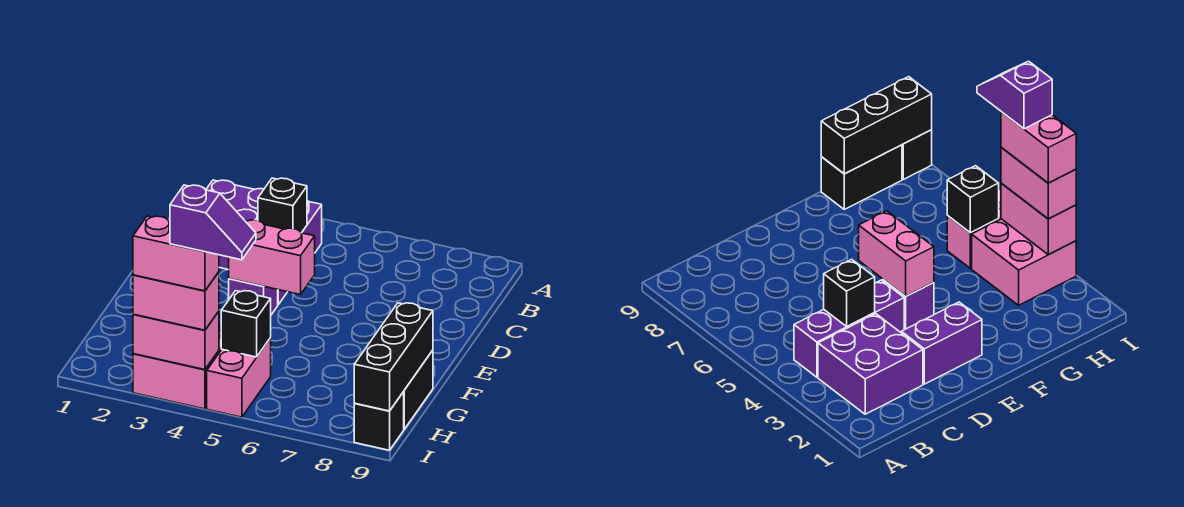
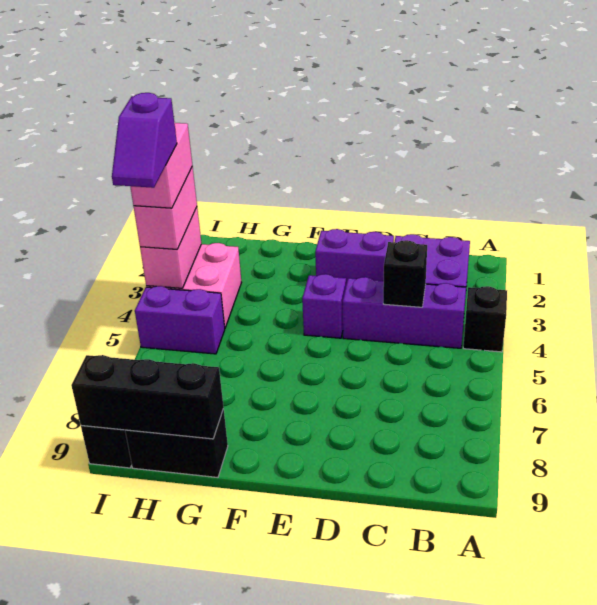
pink brick E4:E5 level 2 -> none
pink brick H5:I5 level 1 -> purple brick H5:I5 level 1
black brick H5 level 2 -> black brick A4 level 1

